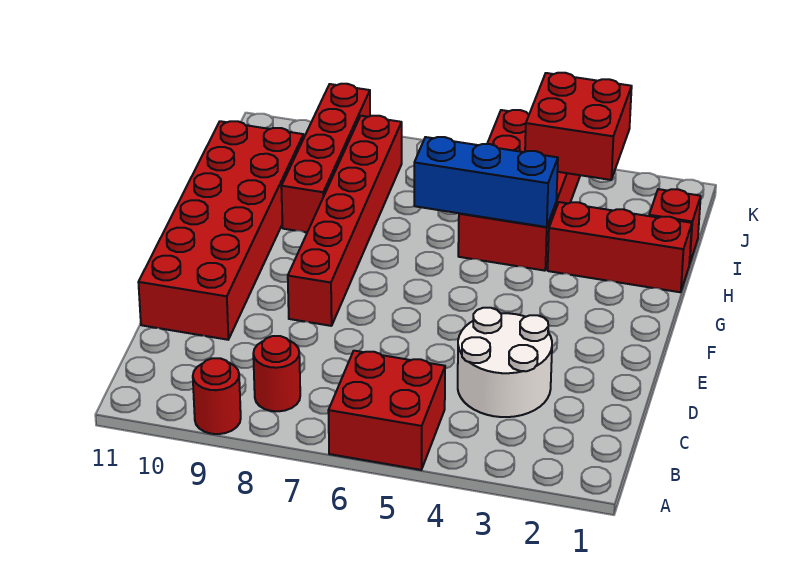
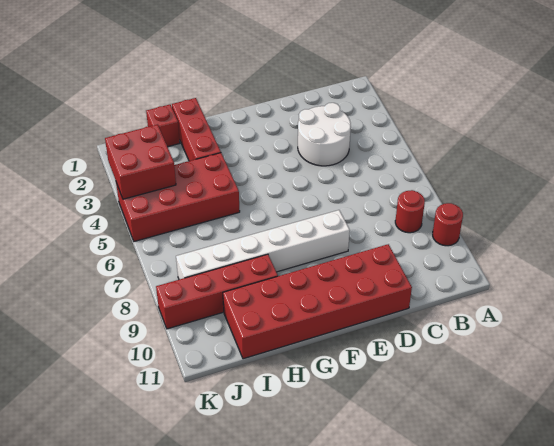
red brick A5:B6 level 1 -> none
red brick E8:J8 level 1 -> white brick E8:J8 level 1
blue brick H4:H6 level 2 -> none

